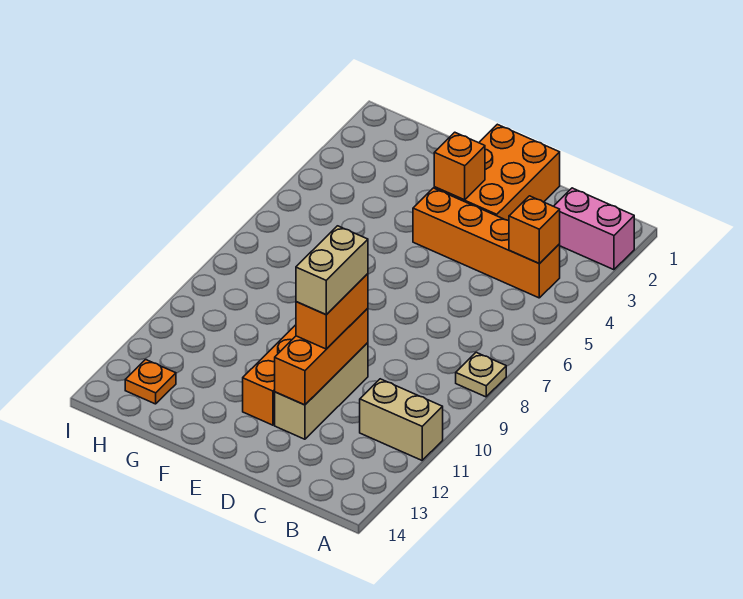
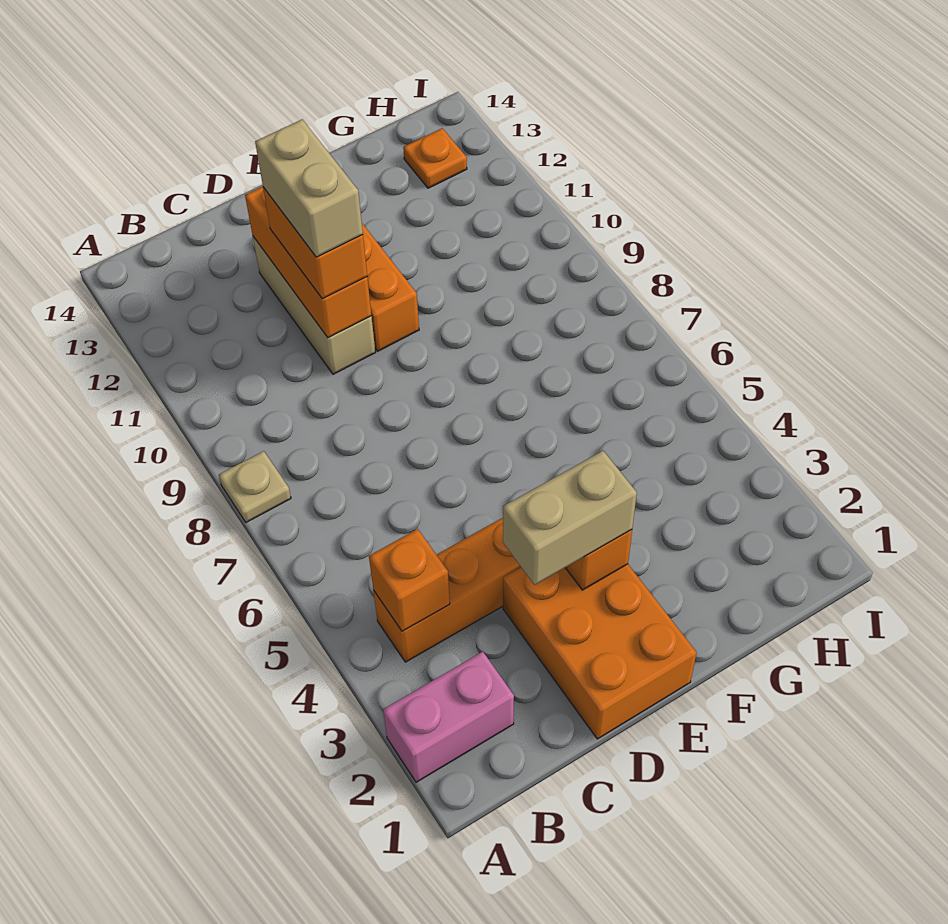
tan brick A11:B11 level 1 -> tan brick D3:E3 level 3

